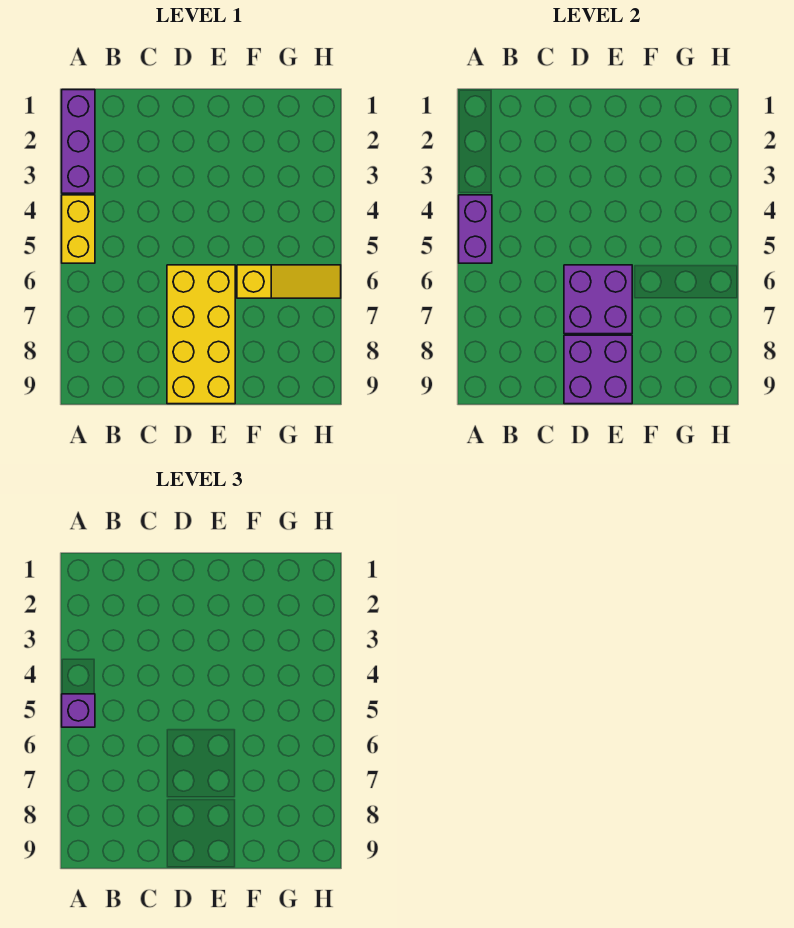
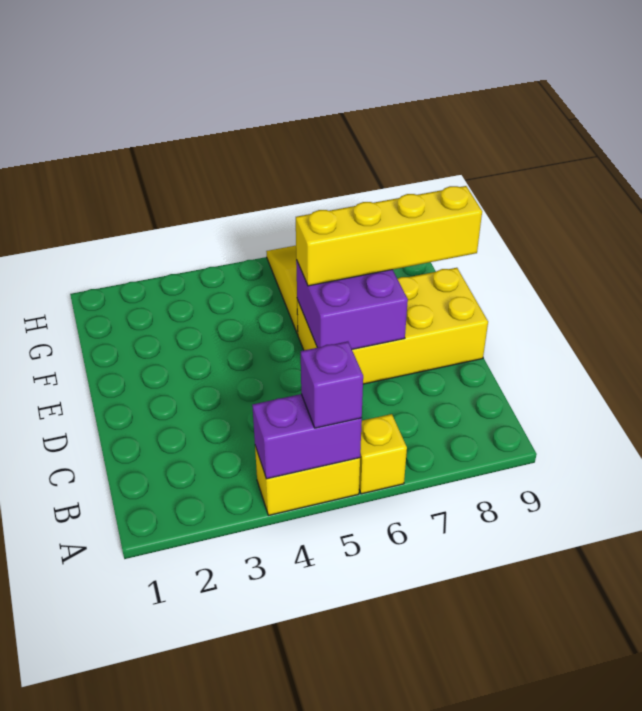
purple brick A1:A3 level 1 -> none
none -> yellow brick A6 level 1
purple brick D8:E9 level 2 -> none
none -> yellow brick E6:E9 level 3

